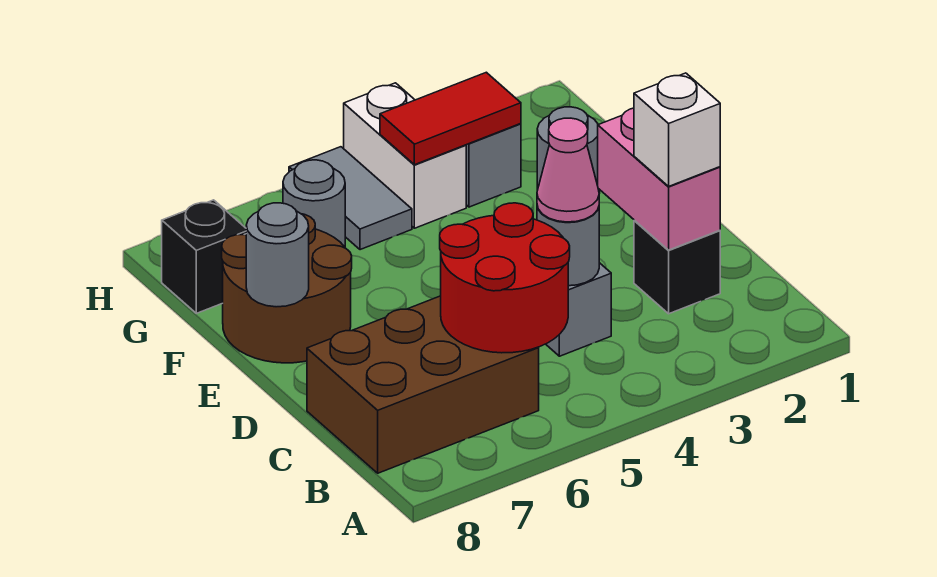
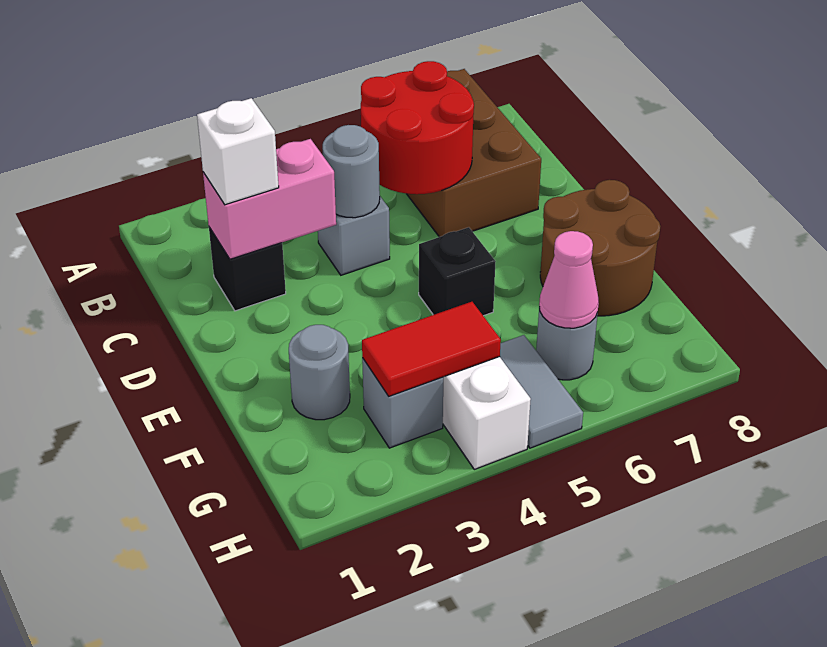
brown brick B6:C8 level 1 -> brown brick A6:C7 level 1
pink brick C2:D2 level 2 -> pink brick C2:C3 level 2
pink cone C4 level 3 -> pink cone G6 level 2
grey round brick E8 level 2 -> none
black brick G8 level 1 -> black brick E5 level 1

